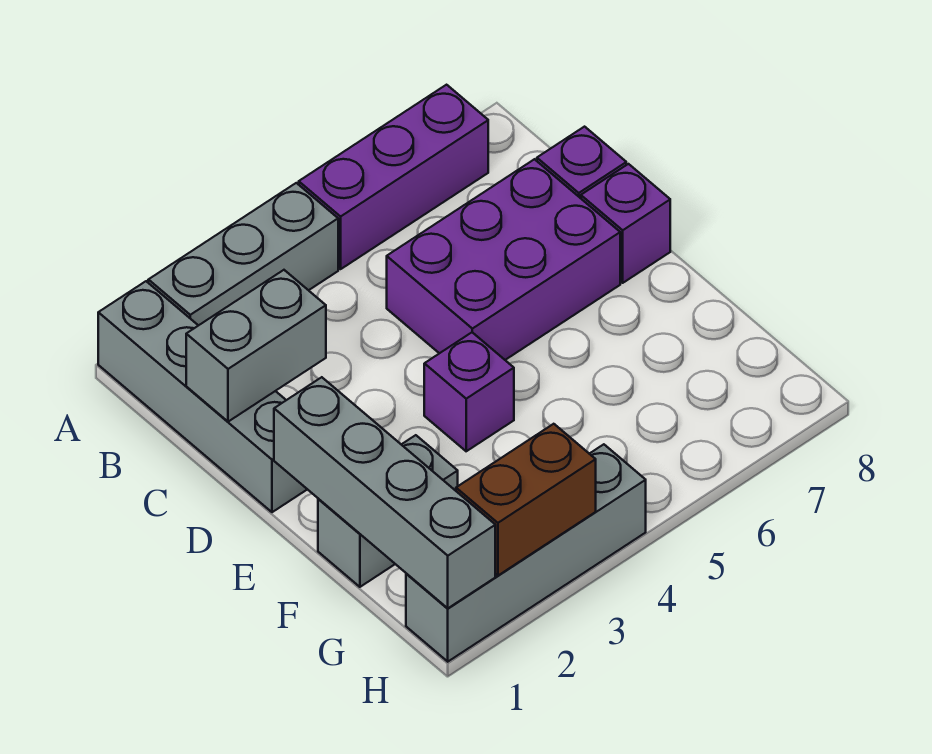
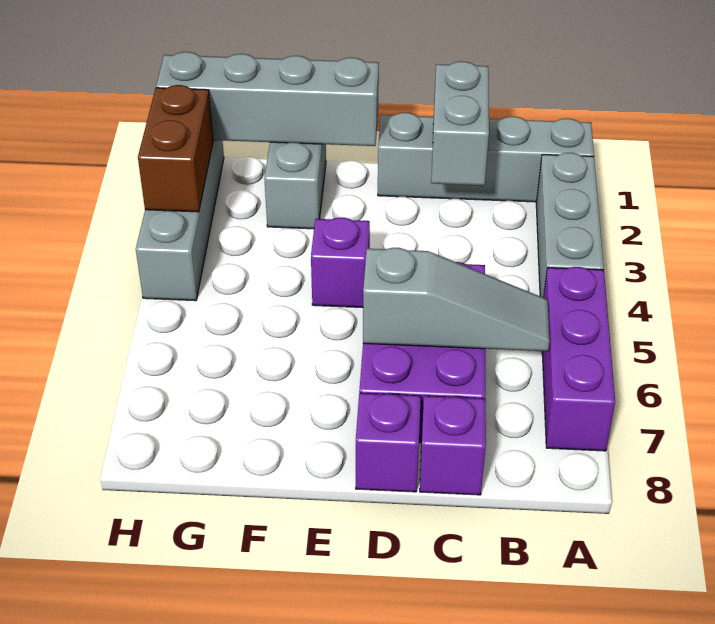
none -> grey slope B6:D6 level 2 top D

